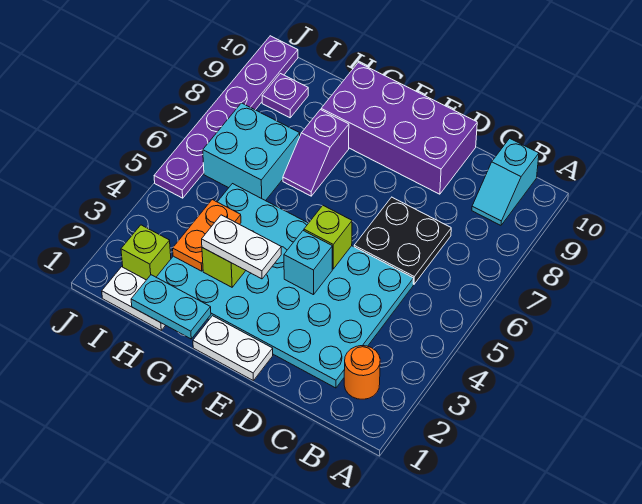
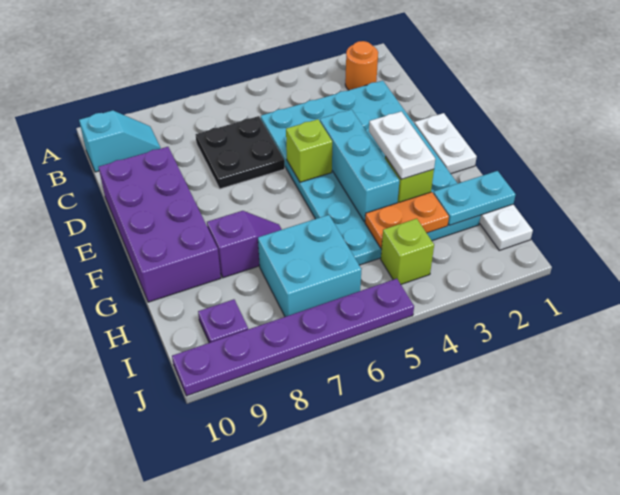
cyan brick E4 level 2 -> cyan brick E4:G4 level 2
cyan plate G1:H1 level 2 -> cyan plate H1:H2 level 2
lime brick I2 level 1 -> lime brick I4 level 1

